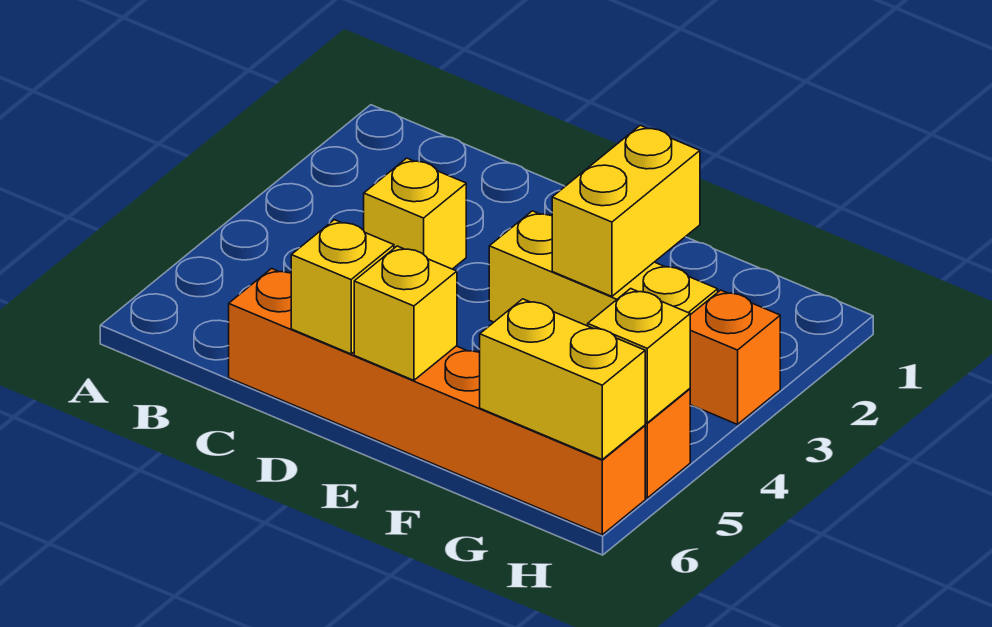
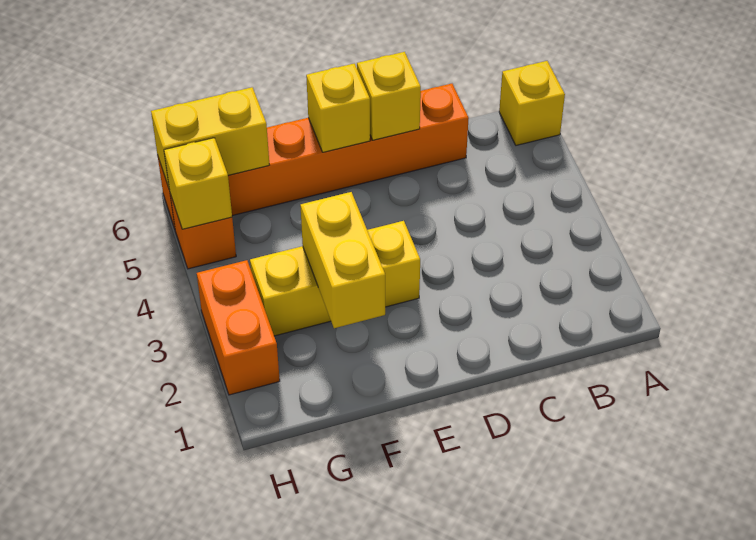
yellow brick C3 level 1 -> yellow brick A6 level 1
orange brick H3 level 1 -> orange brick H2:H3 level 1

